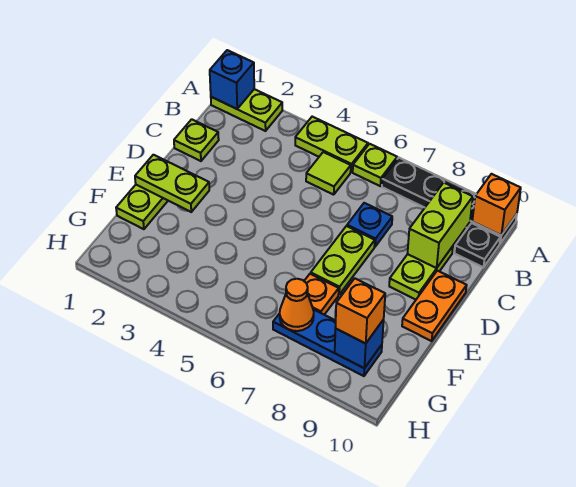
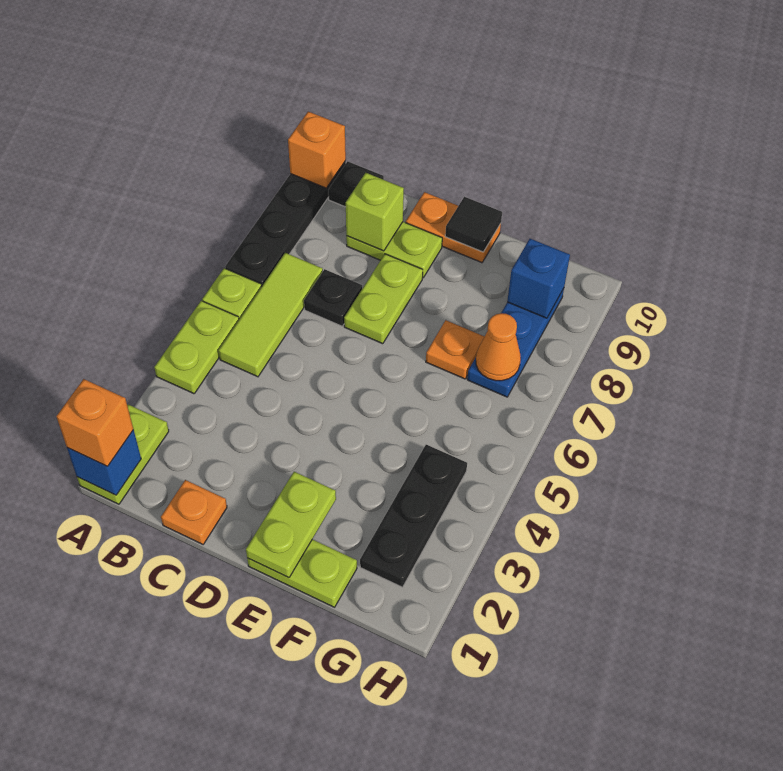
lime tile B5 level 1 -> lime tile B5:B7 level 1
lime brick B9:C9 level 2 -> lime brick C9 level 2
lime plate C1 level 1 -> orange plate C1 level 1
blue plate C7 level 1 -> black plate C7 level 1
lime plate D7:E7 level 1 -> lime plate D7:D8 level 1
none -> black tile E10 level 2
none -> black plate G2:G4 level 1
orange brick G9 level 3 -> orange brick A1 level 3

